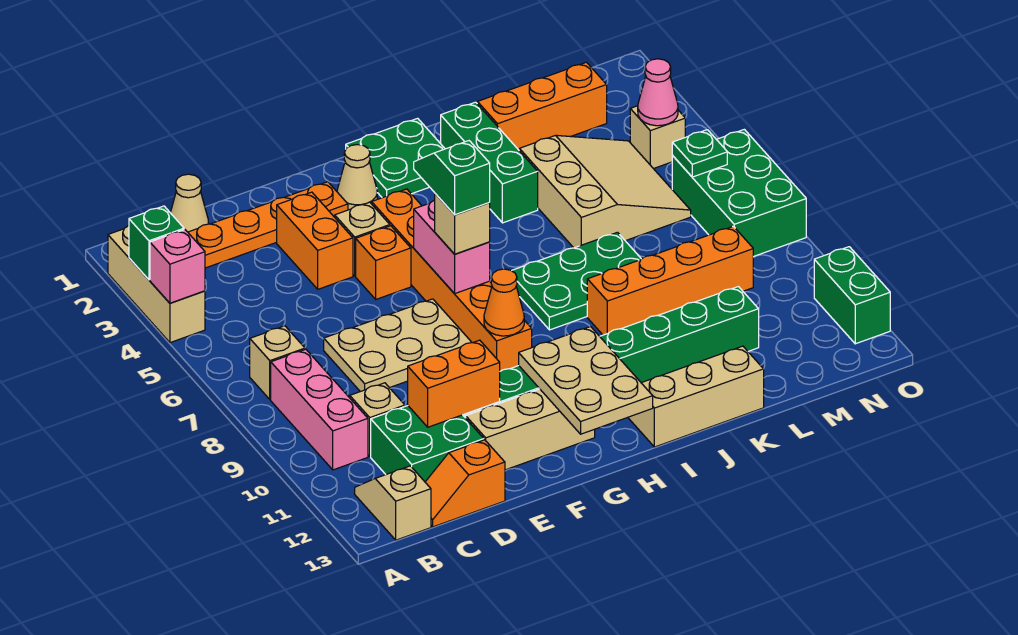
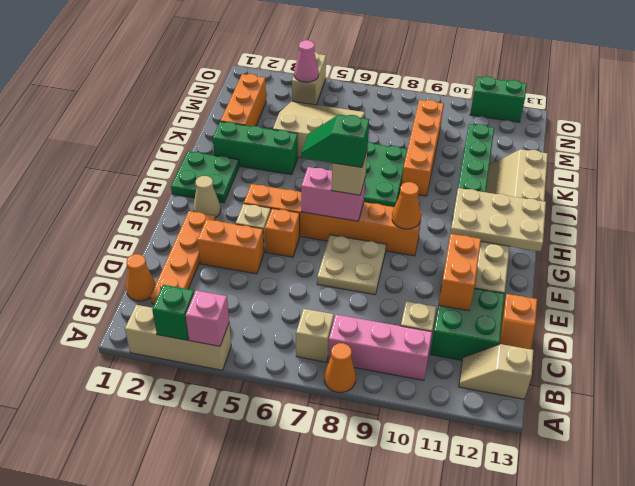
none -> orange cone A8 level 1
tan cone C1 level 1 -> orange cone C1 level 1
tan plate D7:F8 level 1 -> tan plate E7:F8 level 1
tan brick N4 level 1 -> tan brick N4:O4 level 1
green brick N6:O8 level 1 -> none
green plate N6 level 2 -> none

